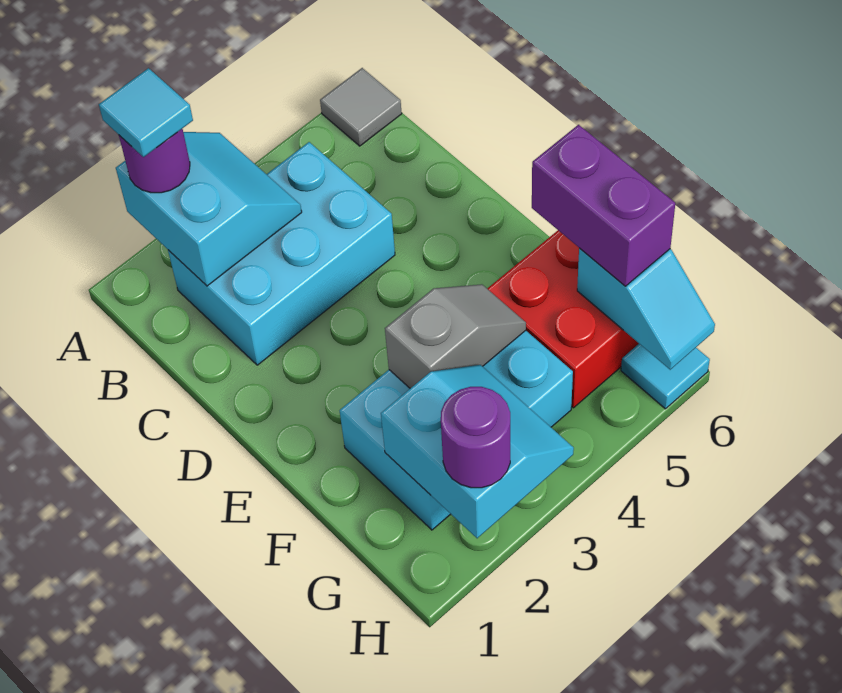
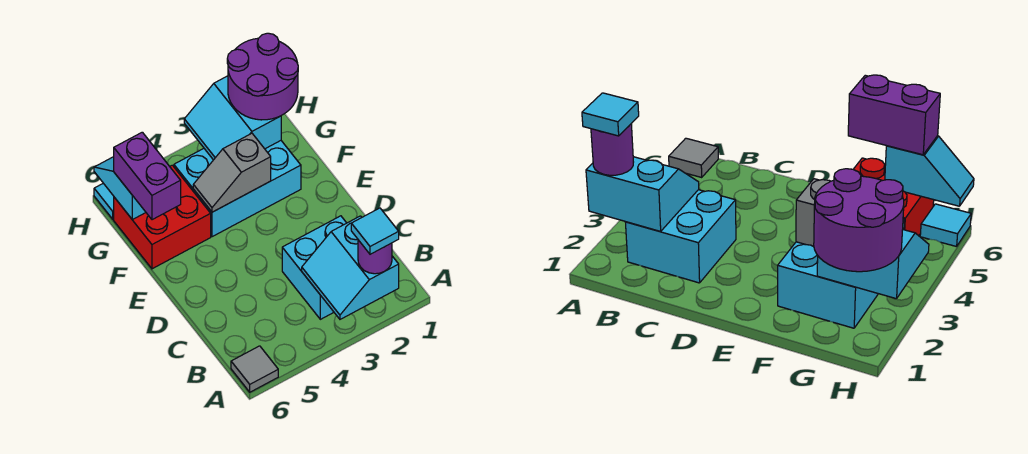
cyan brick B2:C4 level 1 -> cyan brick B2:C3 level 1
purple round brick H2 level 3 -> purple round brick G1:H2 level 3

